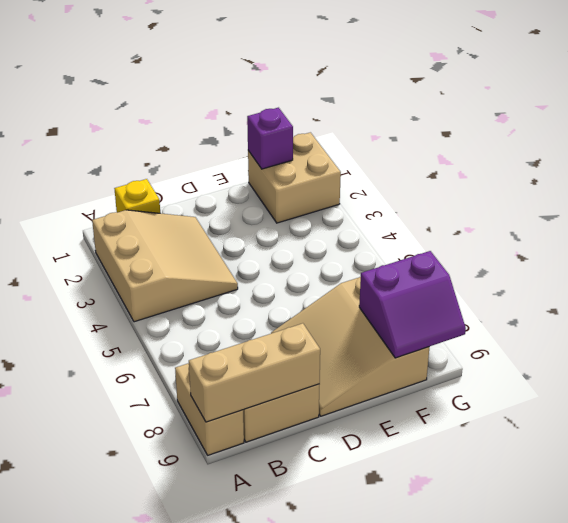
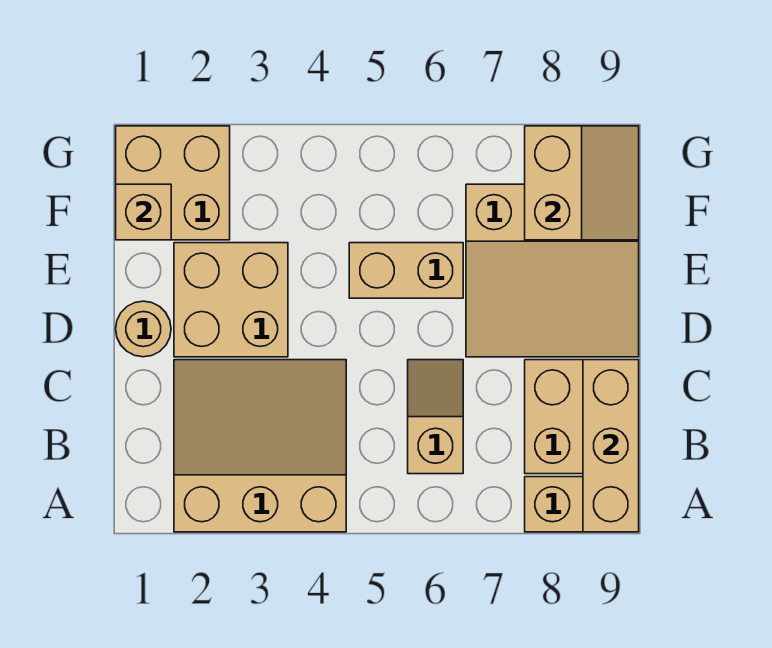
yellow brick B1 level 1 -> none
none -> tan slope B6:C6 level 1 top B
none -> tan round brick D1 level 1
none -> tan brick D2:E3 level 1
none -> tan brick E5:E6 level 1
purple brick F1 level 2 -> tan brick F1 level 2
purple slope F8:G9 level 2 top 8 -> tan slope F8:G9 level 2 top 8

